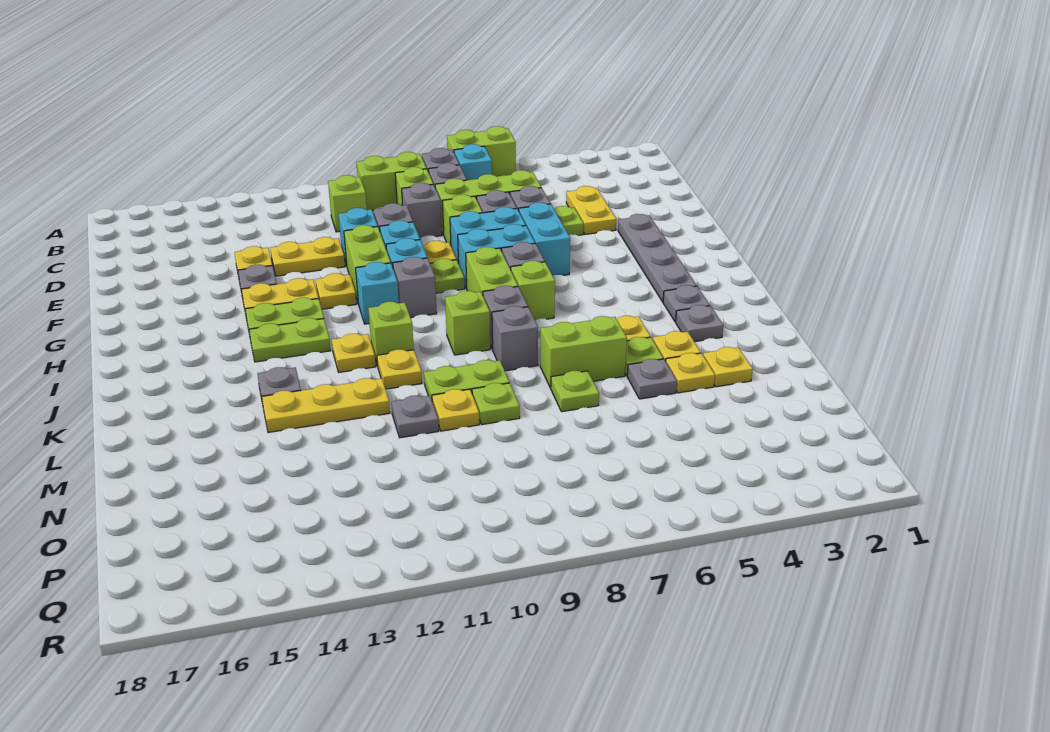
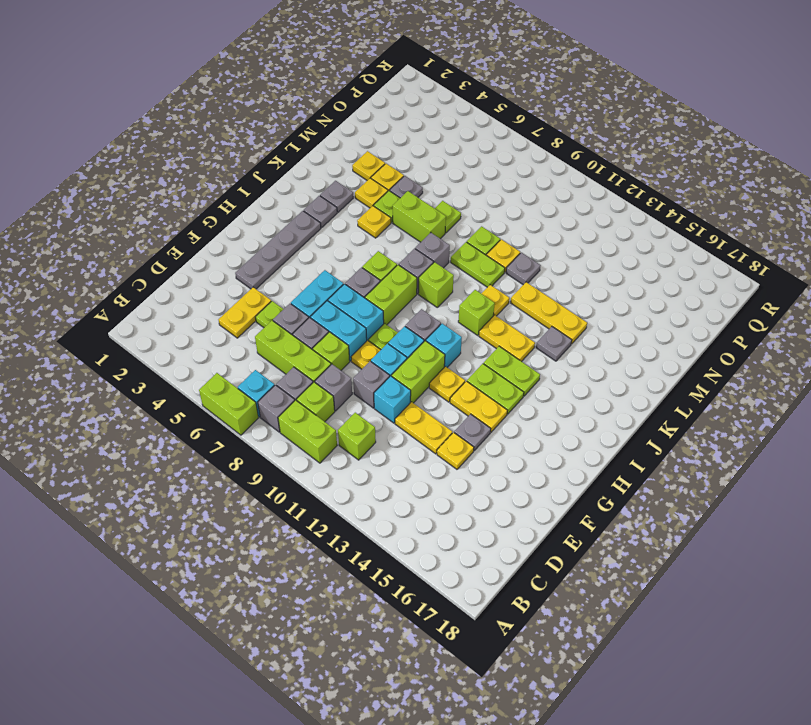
yellow plate J12 level 1 -> yellow plate J12:J13 level 1

